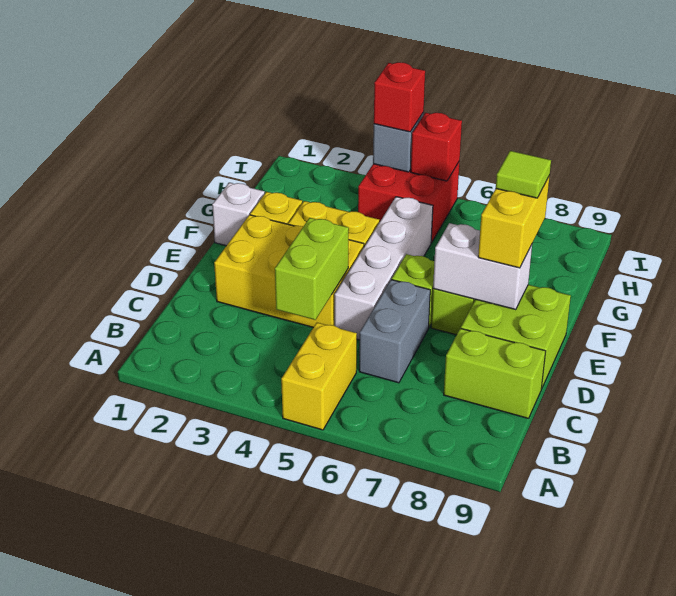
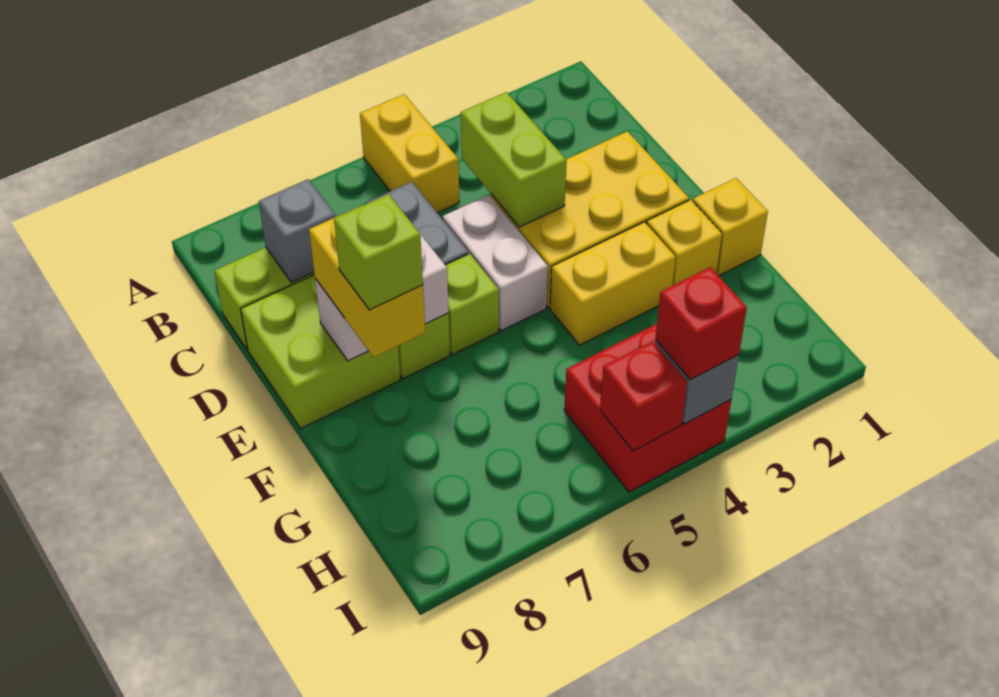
none -> grey brick C8 level 2
white brick D5:G5 level 1 -> white brick D5:E5 level 1
white brick F1 level 1 -> yellow brick F1 level 1
lime tile F8 level 4 -> lime brick F8 level 4

